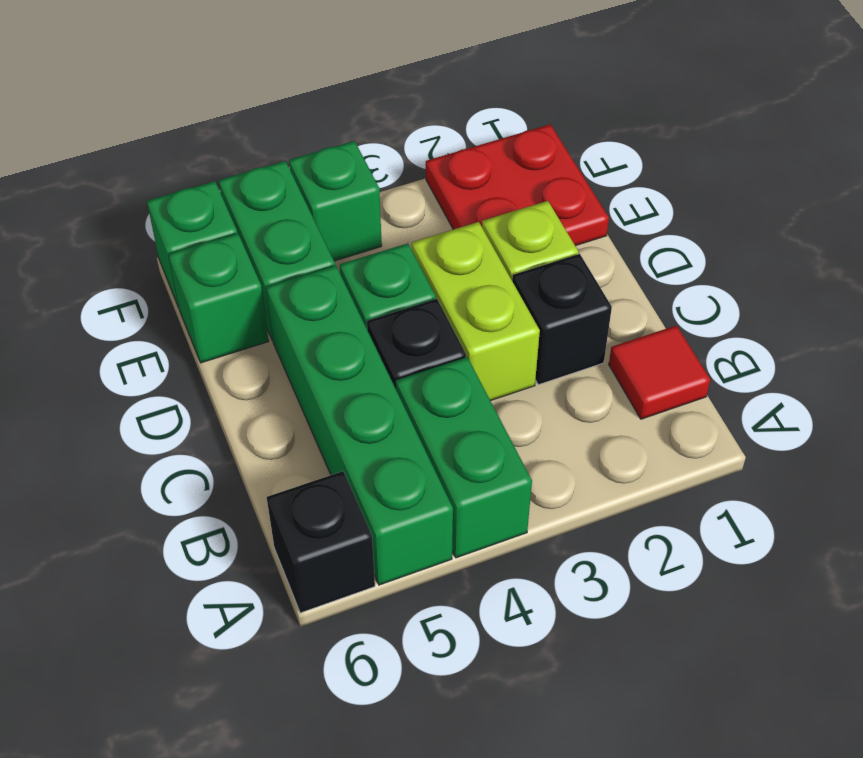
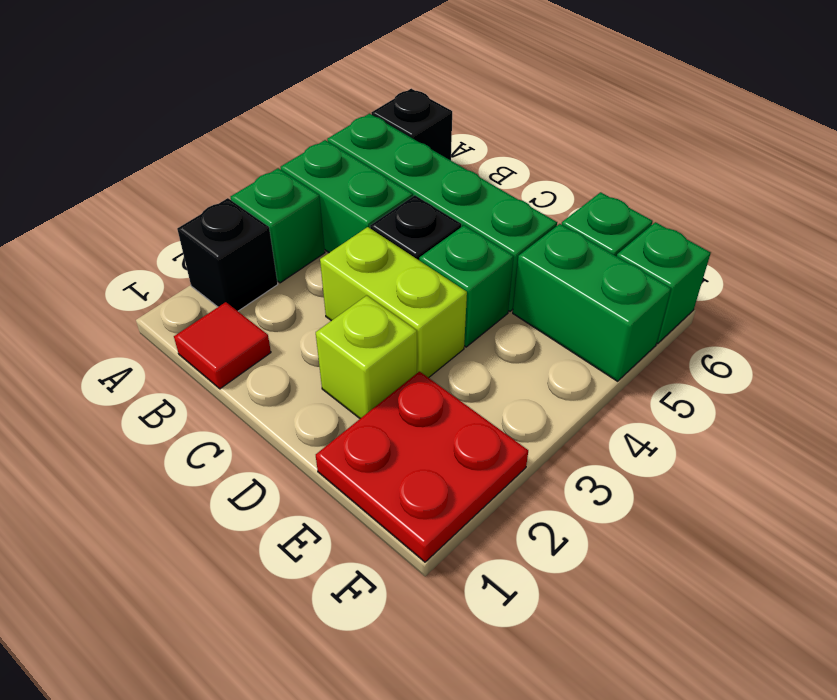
black brick C2 level 1 -> black brick A2 level 1
green brick F4 level 1 -> green brick A3 level 1

